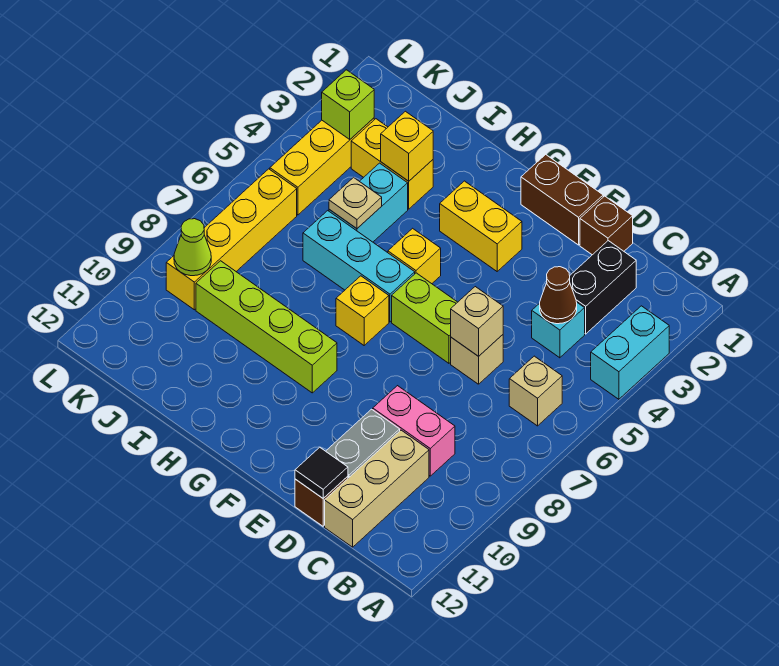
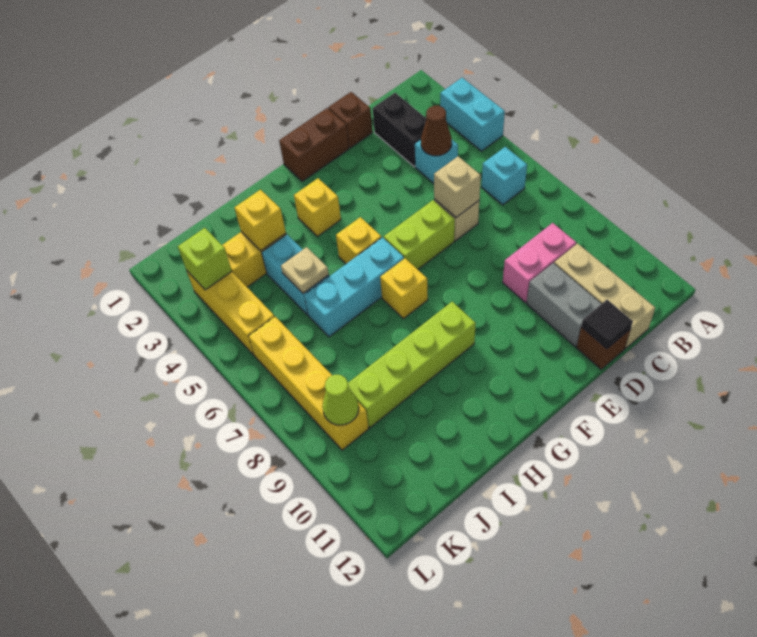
tan brick B6 level 1 -> cyan brick B6 level 1
yellow brick F3:G3 level 1 -> yellow brick G3 level 1

